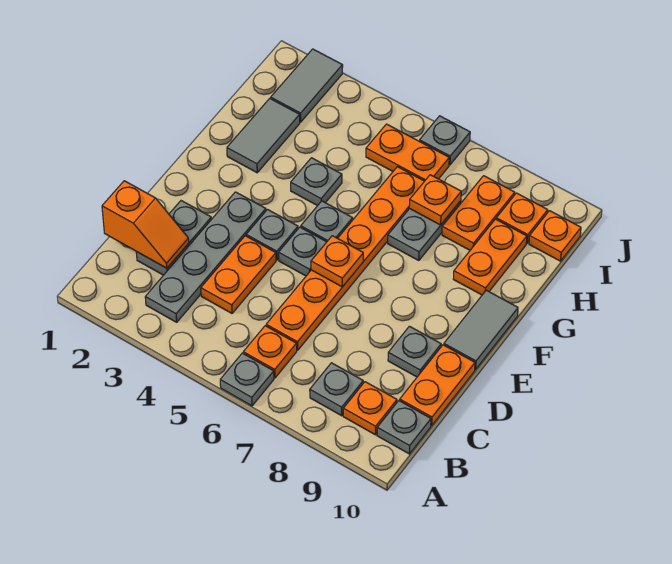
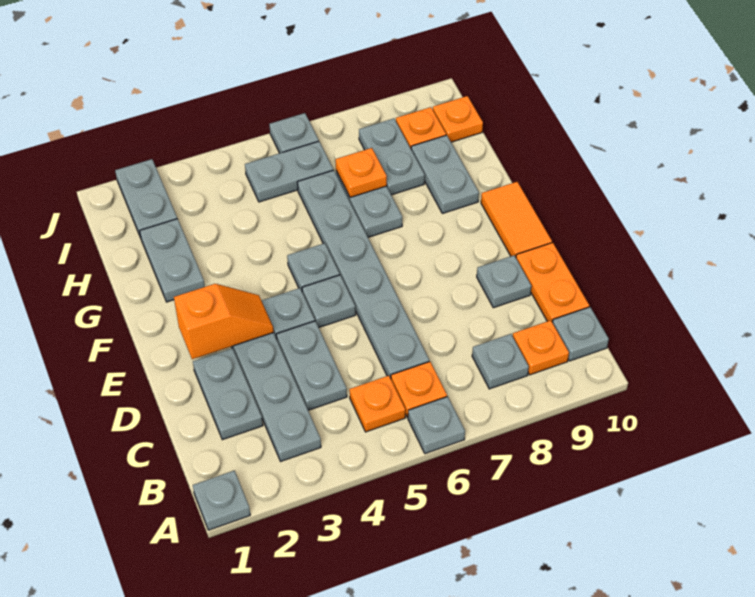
orange slope C1:C2 level 2 top 1 -> orange slope E2:E3 level 2 top 2
orange plate C4:D4 level 1 -> grey plate C4:D4 level 1
orange plate C6:H6 level 1 -> grey plate C6:H6 level 1
orange plate E6 level 2 -> orange plate B5 level 1
grey tile E10:F10 level 1 -> orange tile E10:F10 level 1
grey tile G2:H2 level 1 -> grey plate G2:H2 level 1
grey plate G4 level 1 -> grey plate A1 level 1
orange plate G9:H9 level 1 -> grey plate G9:H9 level 1
orange plate H8:I8 level 1 -> grey plate H8:I8 level 1
grey tile I2:J2 level 1 -> grey plate I2:J2 level 1
orange plate I5:I6 level 1 -> grey plate I5:I6 level 1

